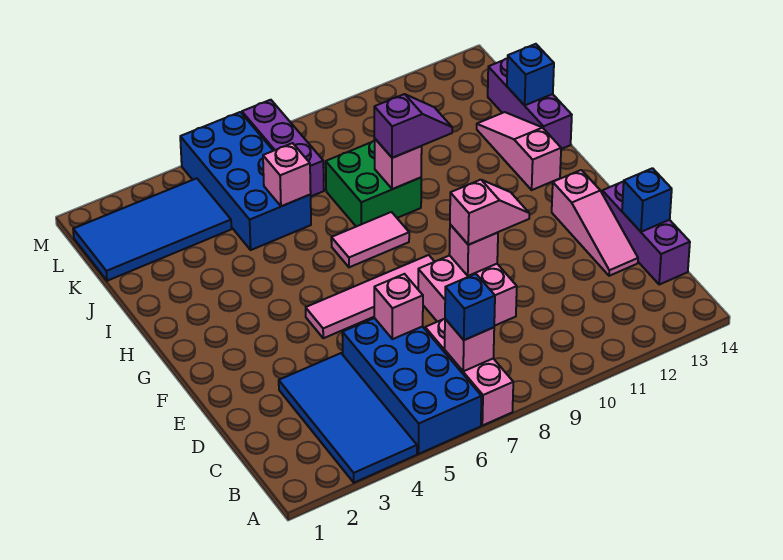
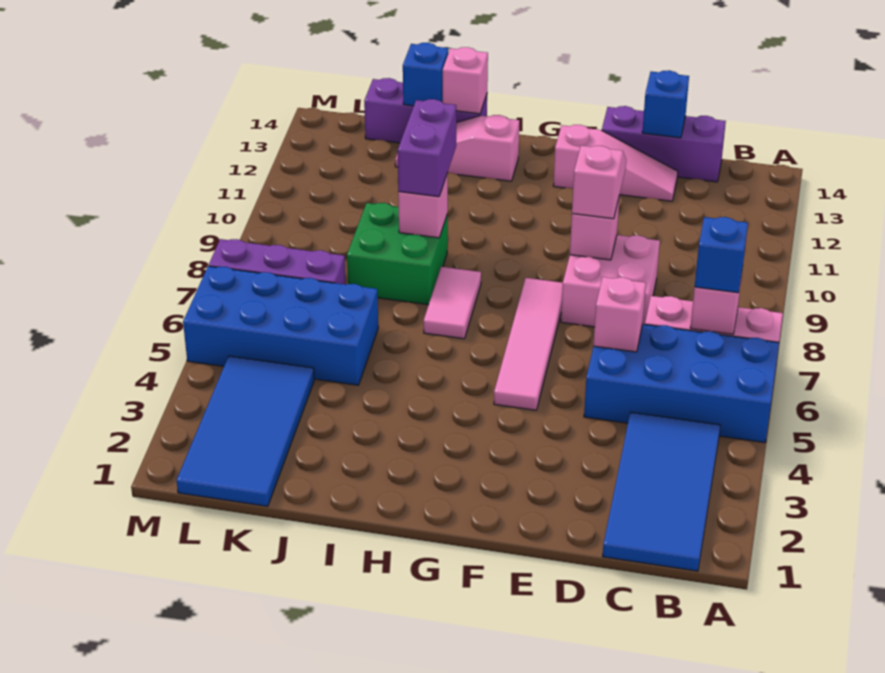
blue tile A3:D4 level 1 -> blue tile B1:C4 level 1
purple slope I9:I10 level 3 top 9 -> purple brick I9:I10 level 3
pink brick J6 level 2 -> pink brick I14 level 2

